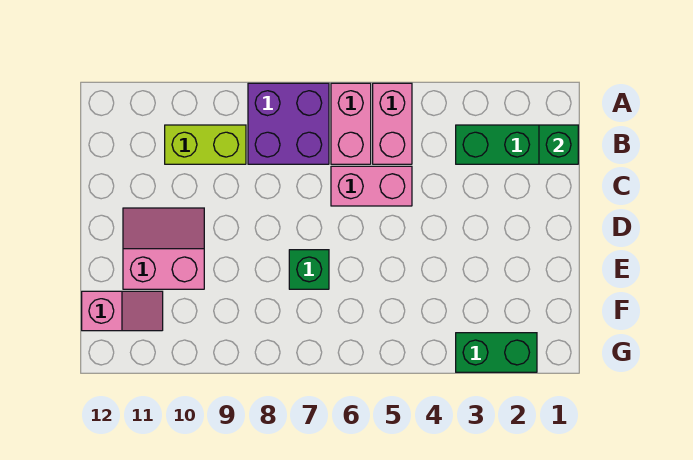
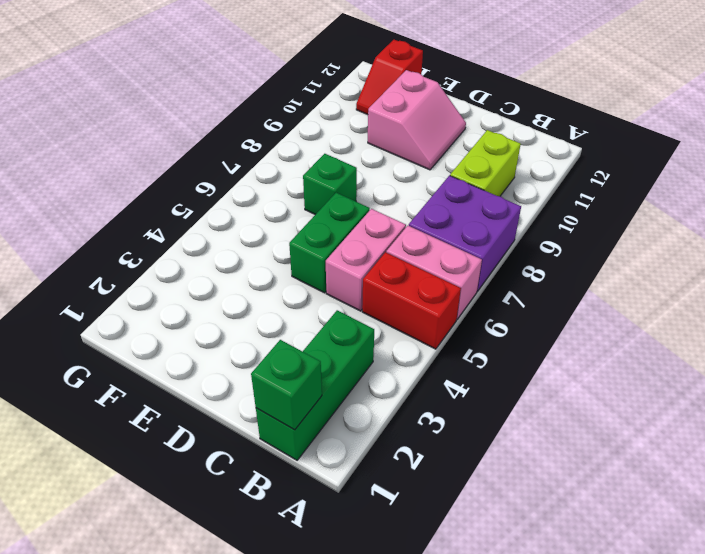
pink brick A5:B5 level 1 -> red brick A5:B5 level 1
pink slope F11:F12 level 1 top 12 -> red slope F11:F12 level 1 top 12
green brick G2:G3 level 1 -> green brick D5:D6 level 1

